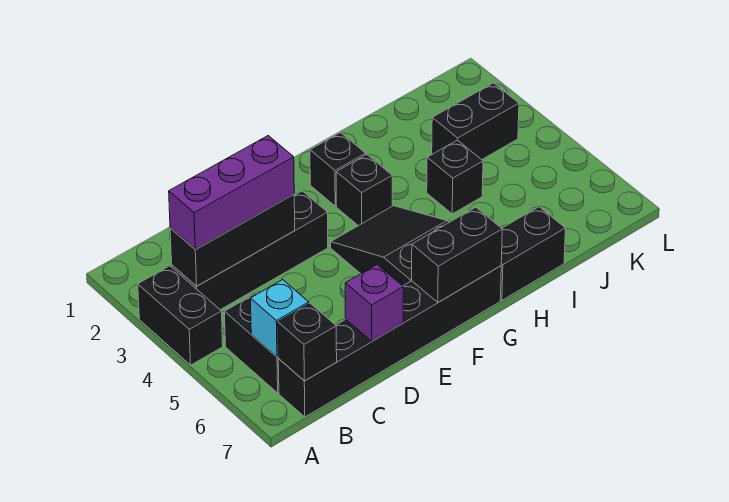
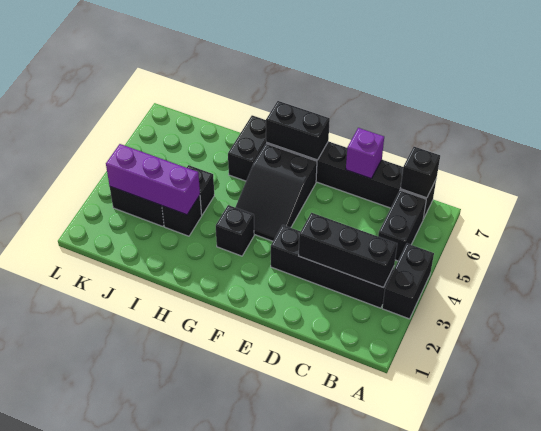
purple brick B3:D3 level 3 -> purple brick I3:K3 level 2
cyan brick B6 level 2 -> none
black brick G2 level 1 -> black brick I3 level 1
black brick H7:I7 level 1 -> black brick H6:H7 level 1

